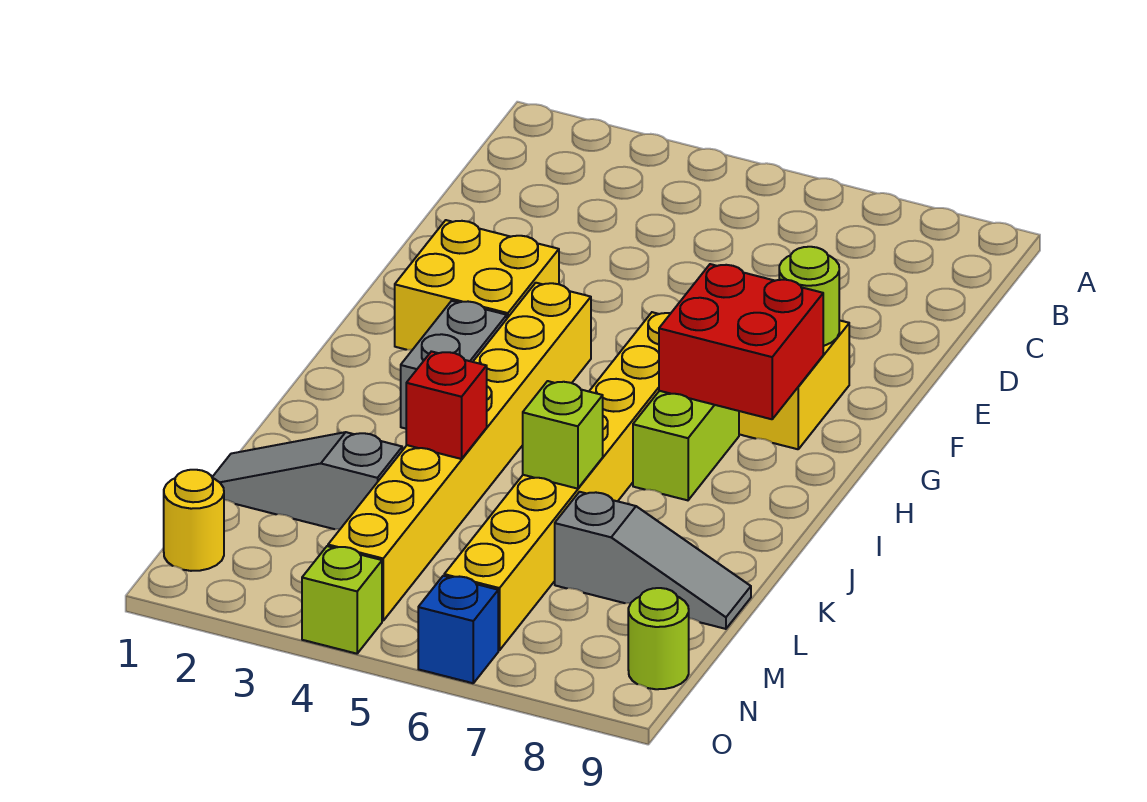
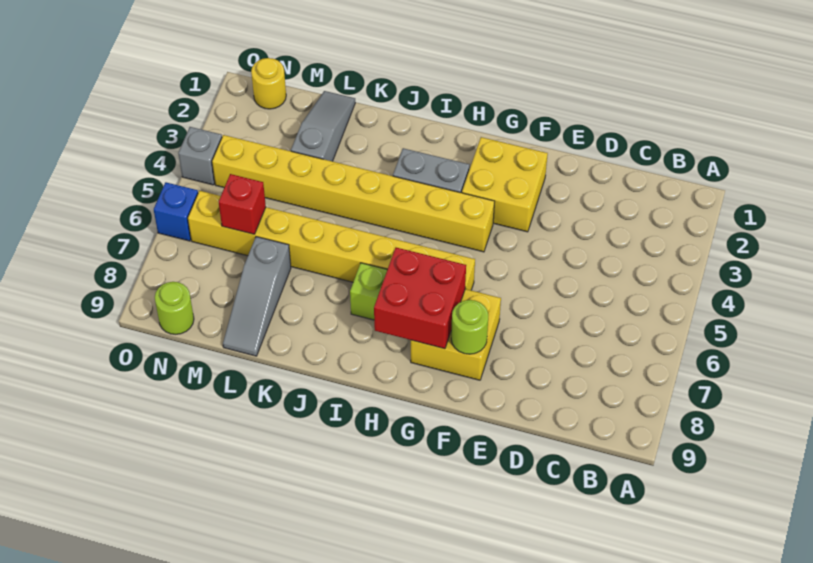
red brick K4 level 2 -> red brick M6 level 2
lime brick K6 level 2 -> none
lime brick O4 level 1 -> grey brick O4 level 1

